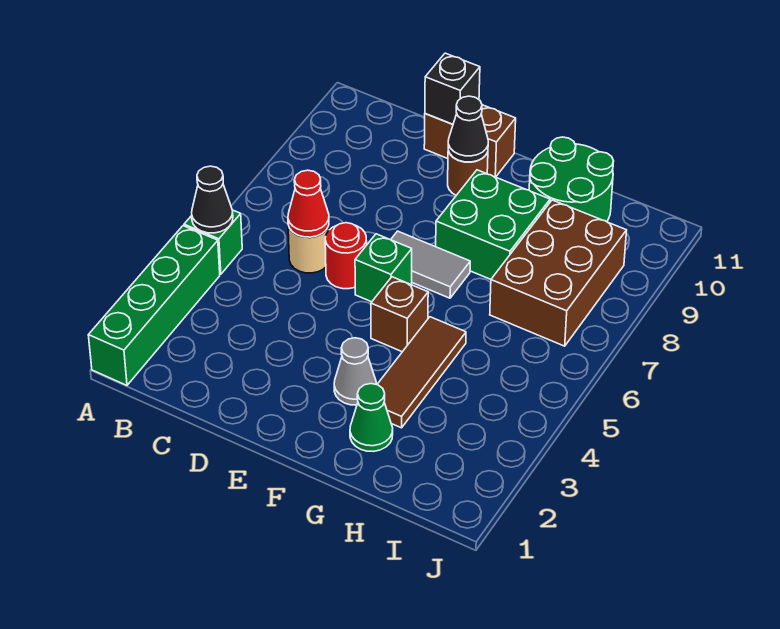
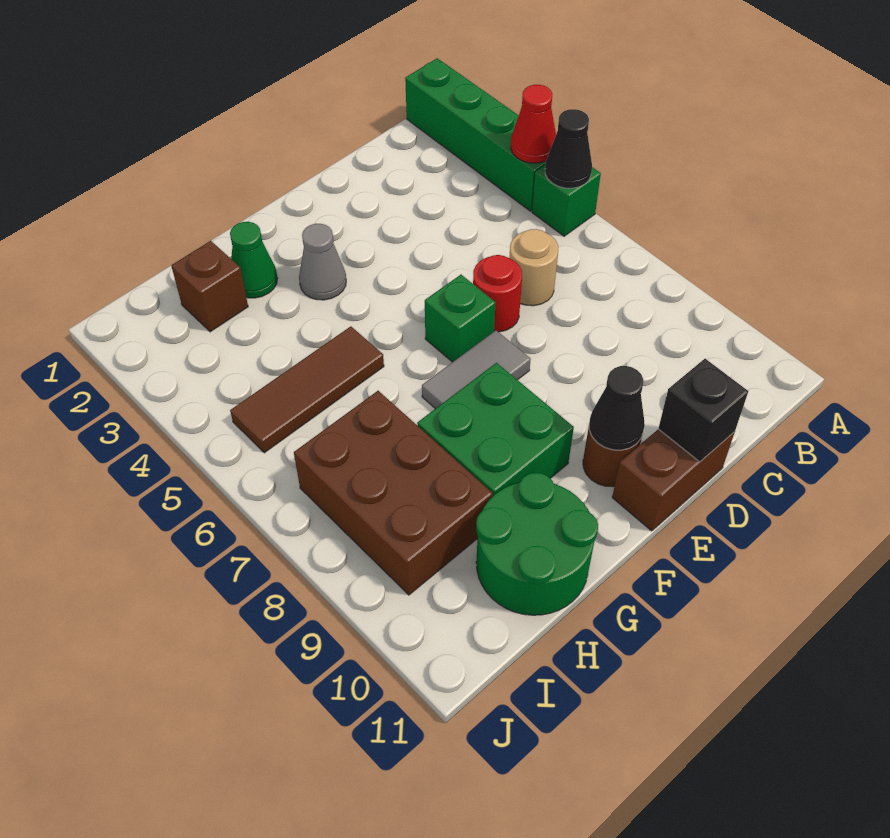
red cone C6 level 2 -> red cone A4 level 2
brown brick F5 level 1 -> brown brick H2 level 1
brown tile G3:G5 level 1 -> brown tile G5:I5 level 1

